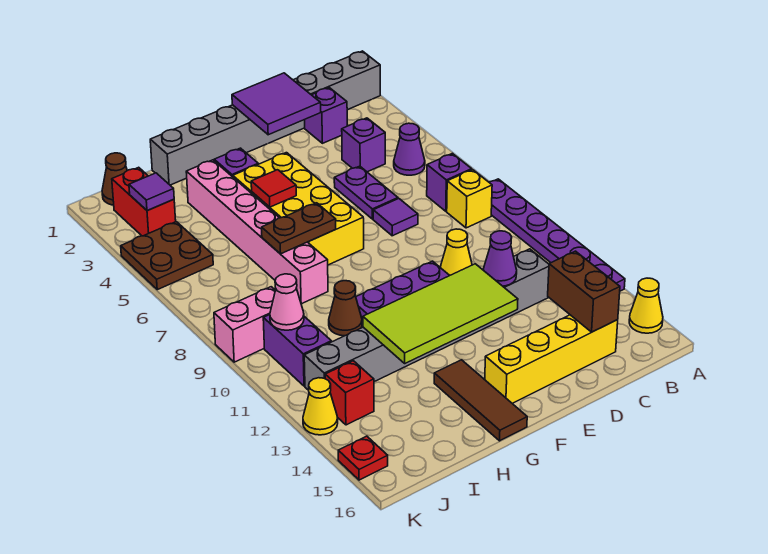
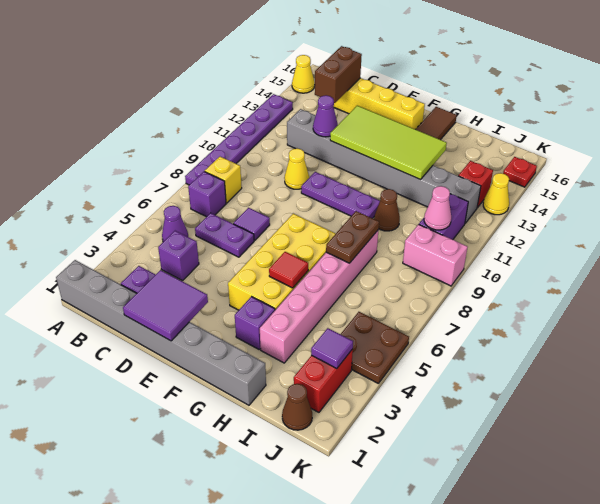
purple plate D5:D6 level 1 -> purple plate C6:D6 level 1
brown plate G7:H7 level 2 -> brown plate H7:H8 level 2

